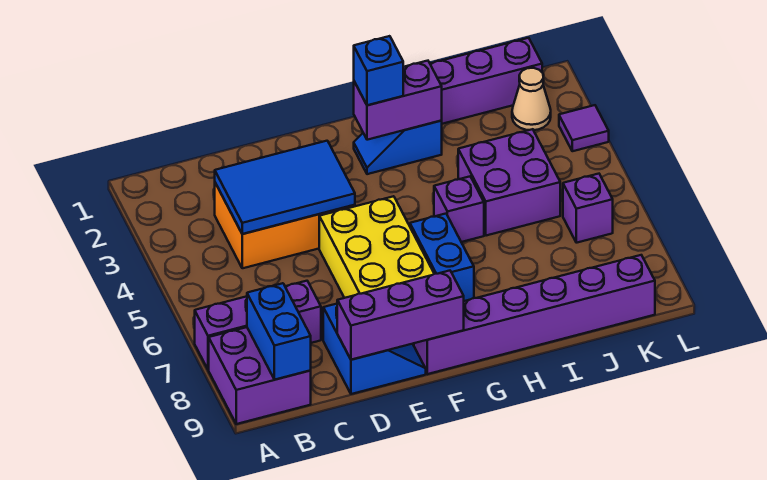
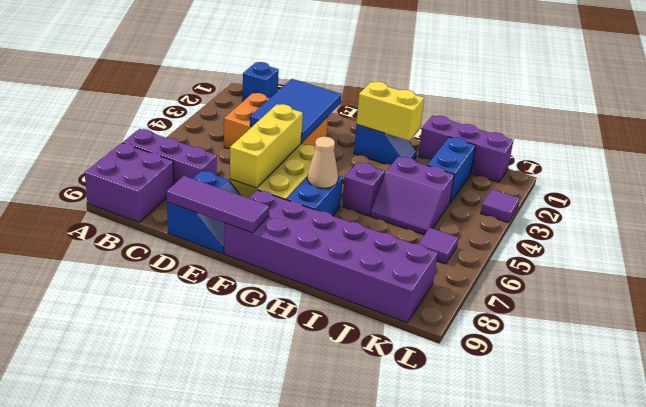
blue brick B8:B9 level 2 -> blue brick J2:J3 level 1
blue tile C3:E4 level 2 -> blue tile D2:E4 level 2
purple brick D9:F9 level 2 -> purple tile D9:F9 level 2
none -> yellow brick E5:E7 level 2
purple brick F9:K9 level 1 -> purple brick F8:K9 level 1
blue slope G2:H2 level 1 top H -> blue slope G2:H2 level 1 top G
purple brick G2:H2 level 2 -> yellow brick G2:H2 level 2
blue brick G2 level 3 -> blue brick B1 level 1
purple brick I4:J5 level 1 -> purple slope I4:J5 level 1 top 4
tan cone K2 level 1 -> tan cone G6 level 2
purple brick K6 level 1 -> purple tile K6 level 1

